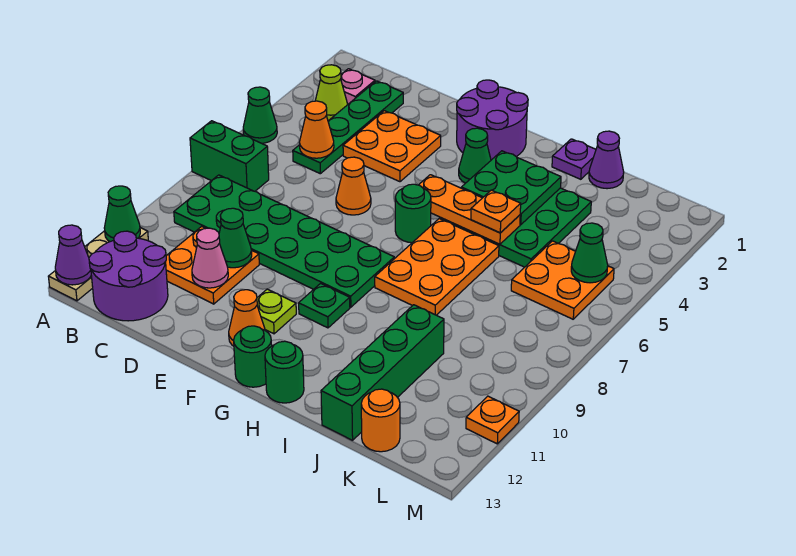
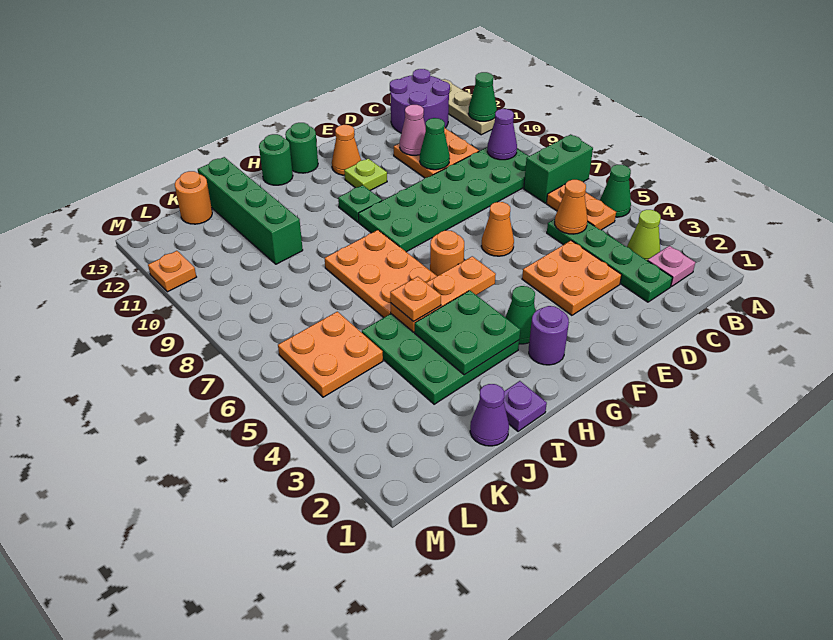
purple cone A13 level 2 -> purple cone B9 level 2
none -> orange plate B5:B6 level 1
purple round brick F1:G2 level 1 -> purple round brick G2 level 1
green round brick G6 level 1 -> orange round brick G6 level 1
green cone L5 level 2 -> none

